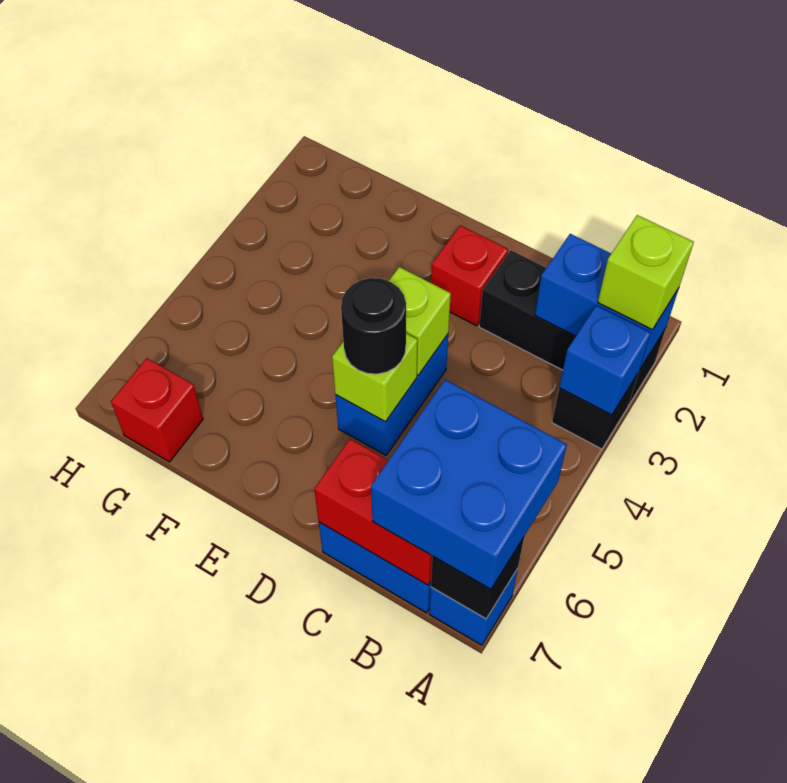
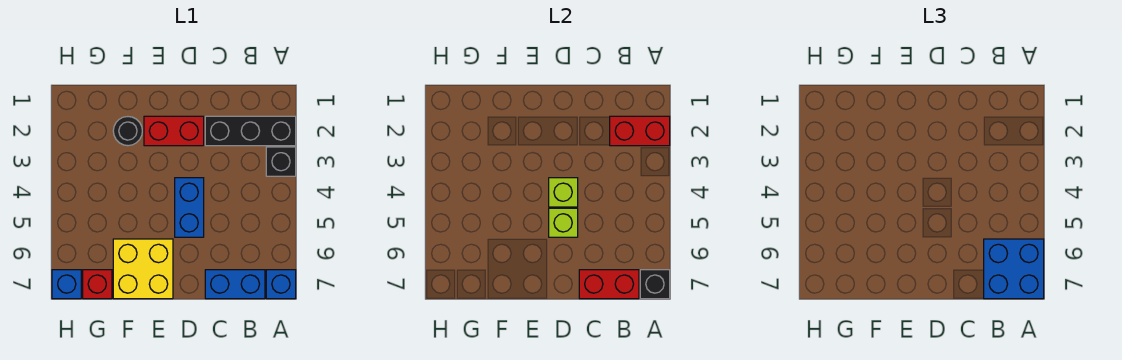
blue brick A2:B2 level 2 -> red brick A2:B2 level 2
lime brick A2 level 3 -> none
blue brick A3 level 2 -> blue brick H7 level 1
red brick D2 level 1 -> red brick D2:E2 level 1
black round brick D5 level 3 -> black round brick F2 level 1
none -> yellow brick E6:F7 level 1

